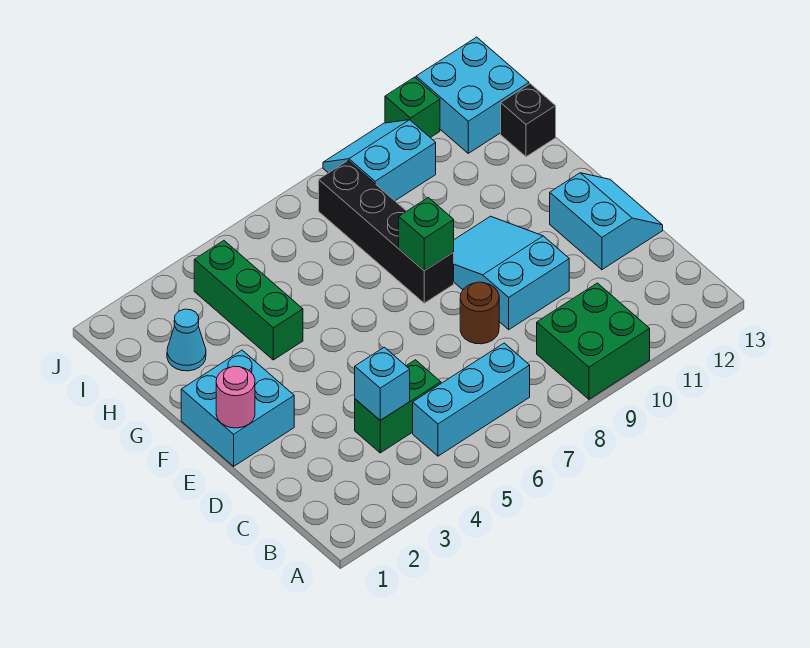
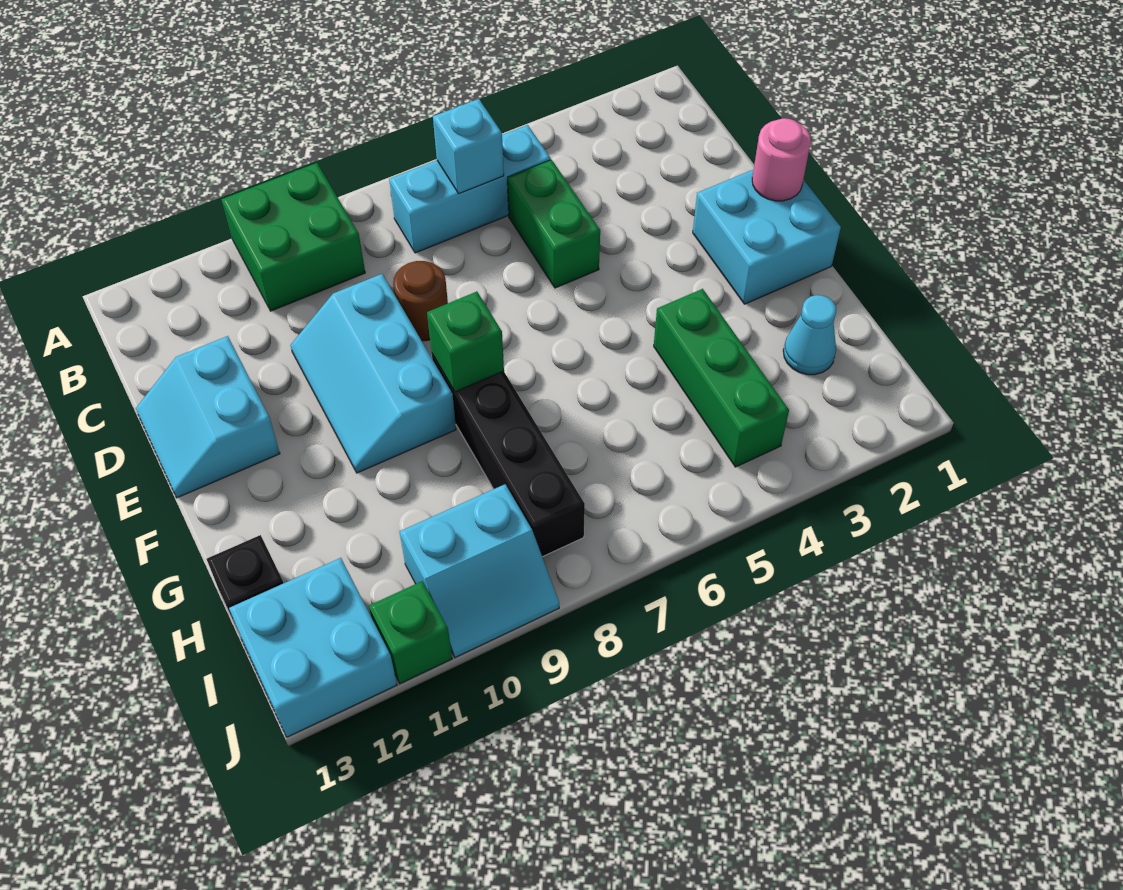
green brick C4:C5 level 1 -> green brick C5:D5 level 1
cyan brick C4 level 2 -> cyan brick B6 level 2
cyan slope D9:F10 level 1 top D -> cyan slope D9:F10 level 1 top 9

